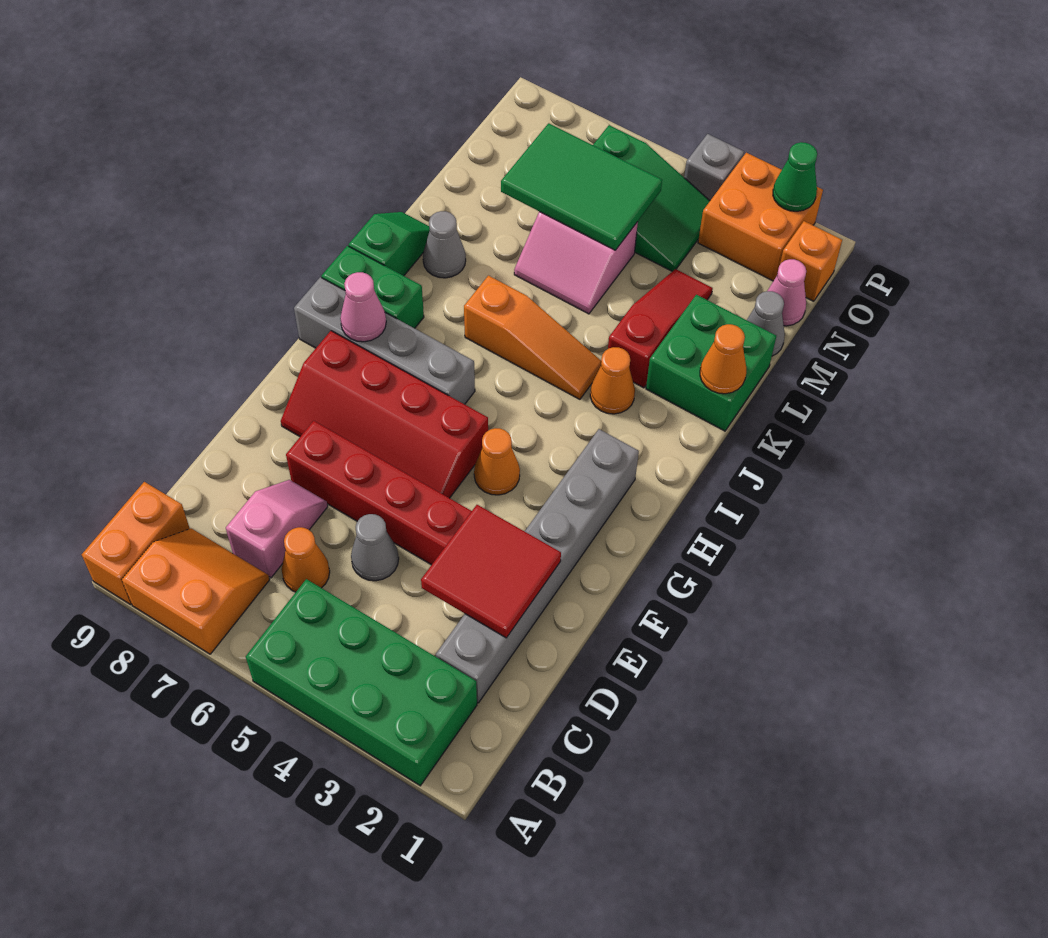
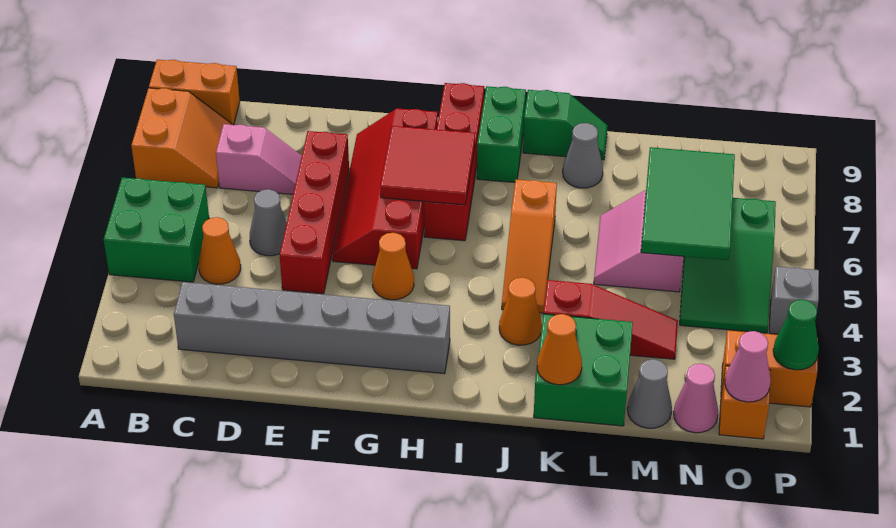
green brick A2:B5 level 1 -> green brick A4:B5 level 1
orange cone C6 level 1 -> orange cone C4 level 1
red tile D2:E3 level 2 -> red tile G6:H7 level 2
grey brick H6:H9 level 1 -> red brick H6:H9 level 1
pink cone H8 level 2 -> pink cone O1 level 2
orange brick O2:P3 level 1 -> orange brick O2:P2 level 1

